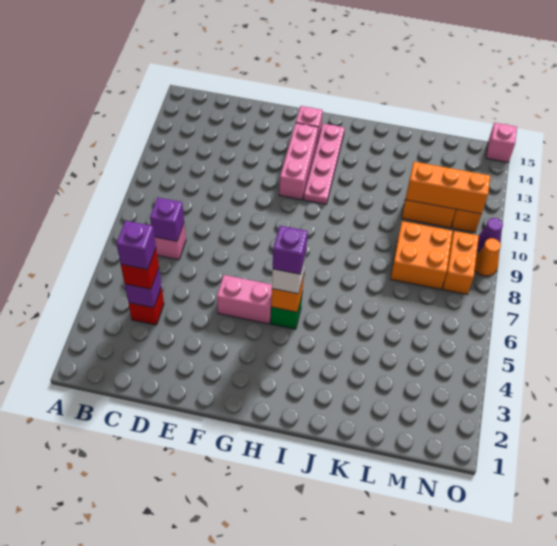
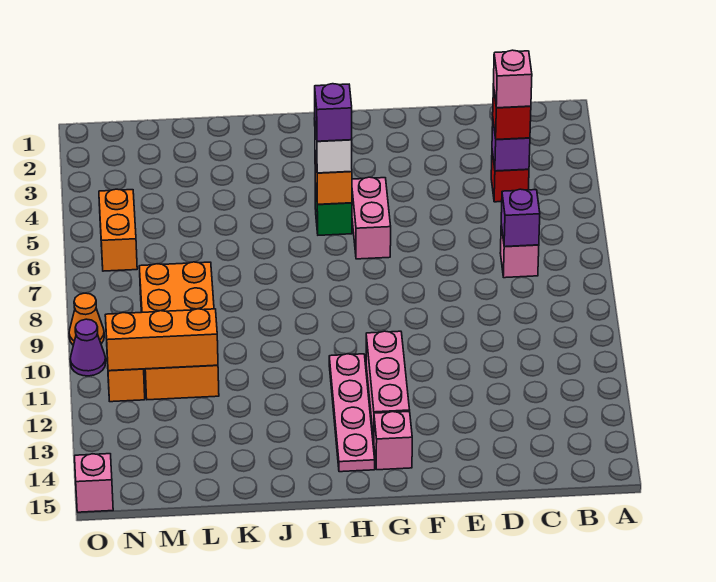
purple brick C4 level 4 -> pink brick C4 level 4
pink brick F5:G5 level 1 -> pink brick G5:G6 level 1
orange brick N8:N9 level 1 -> orange brick N5:N6 level 1

